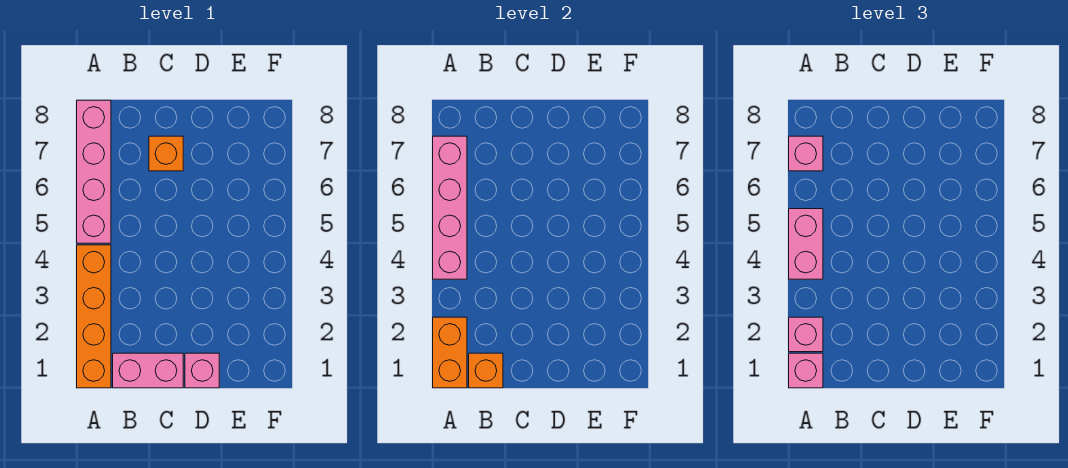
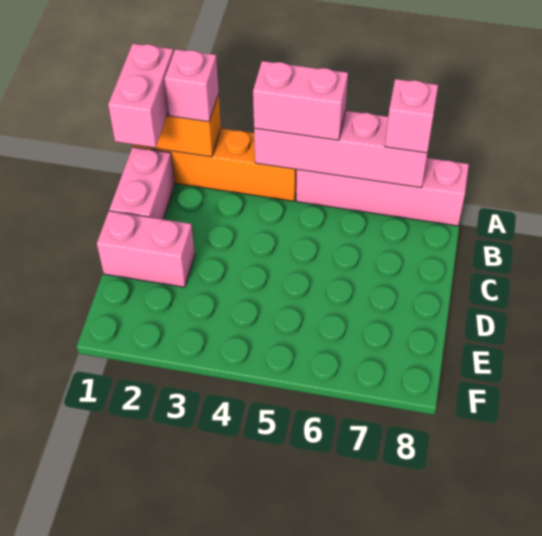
pink brick A1 level 3 -> pink brick A1:B1 level 3
orange brick B1 level 2 -> none
orange brick C7 level 1 -> none
pink brick D1 level 1 -> pink brick D1:D2 level 1

